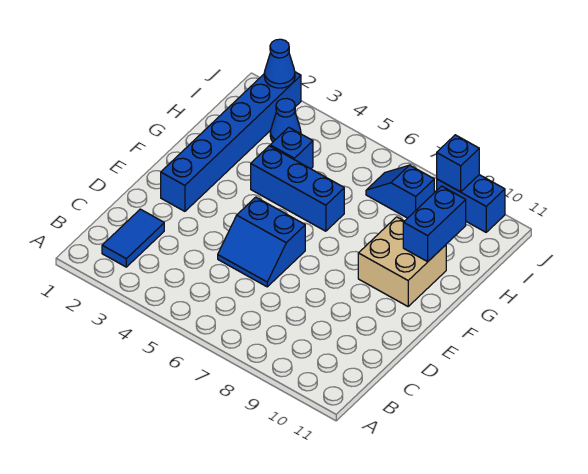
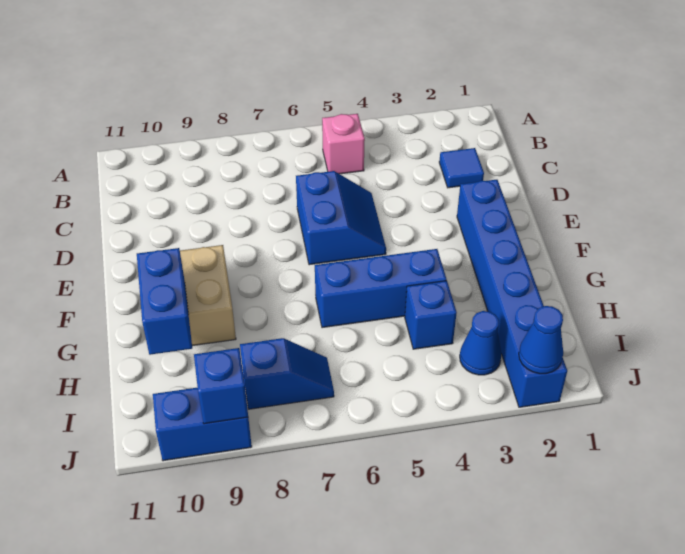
blue tile B2:C2 level 1 -> blue tile C2 level 1
none -> pink brick B5 level 1
blue slope D5:E6 level 1 top E -> blue slope D5:E6 level 1 top 6

